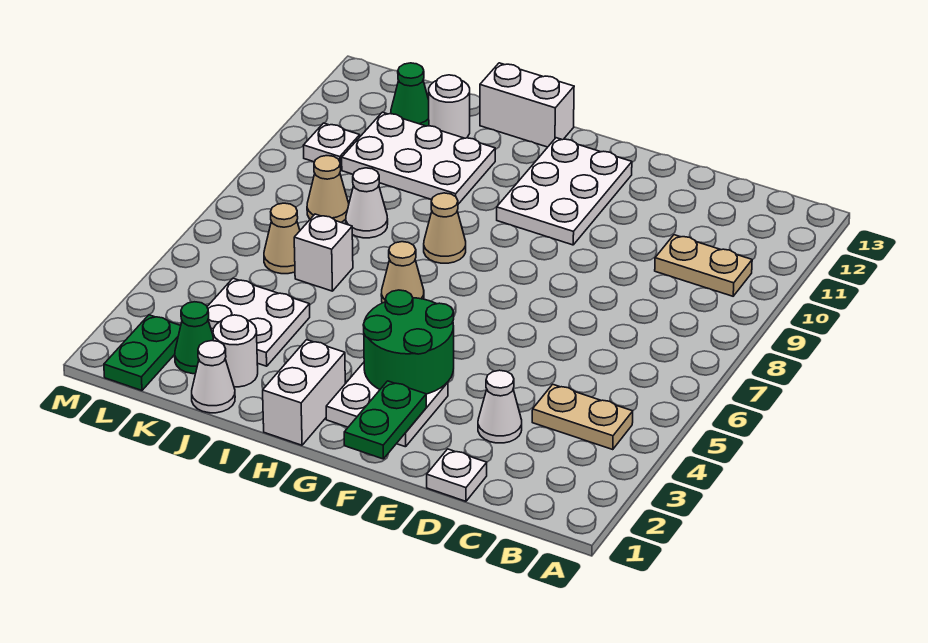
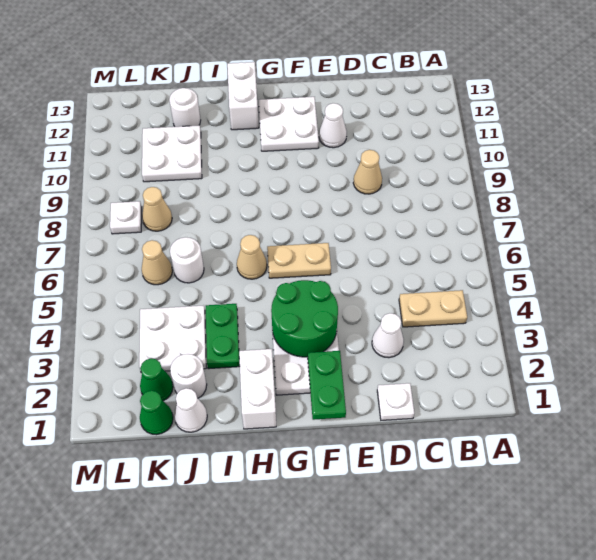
tan plate B10:C10 level 1 -> tan plate F6:G6 level 1
white plate F10:G12 level 1 -> white plate F11:G12 level 1
tan cone H8 level 1 -> tan cone D9 level 1
white brick H13:I13 level 1 -> white brick H12:H13 level 1
white plate I10:K11 level 1 -> white plate J10:K11 level 1
white brick J6 level 1 -> white round brick J6 level 1
white cone J8 level 1 -> white cone E11 level 1
green cone K12 level 1 -> green cone K1 level 1
green plate L1:L2 level 1 -> green plate I3:I4 level 1
white plate L10 level 1 -> white plate L8 level 1

